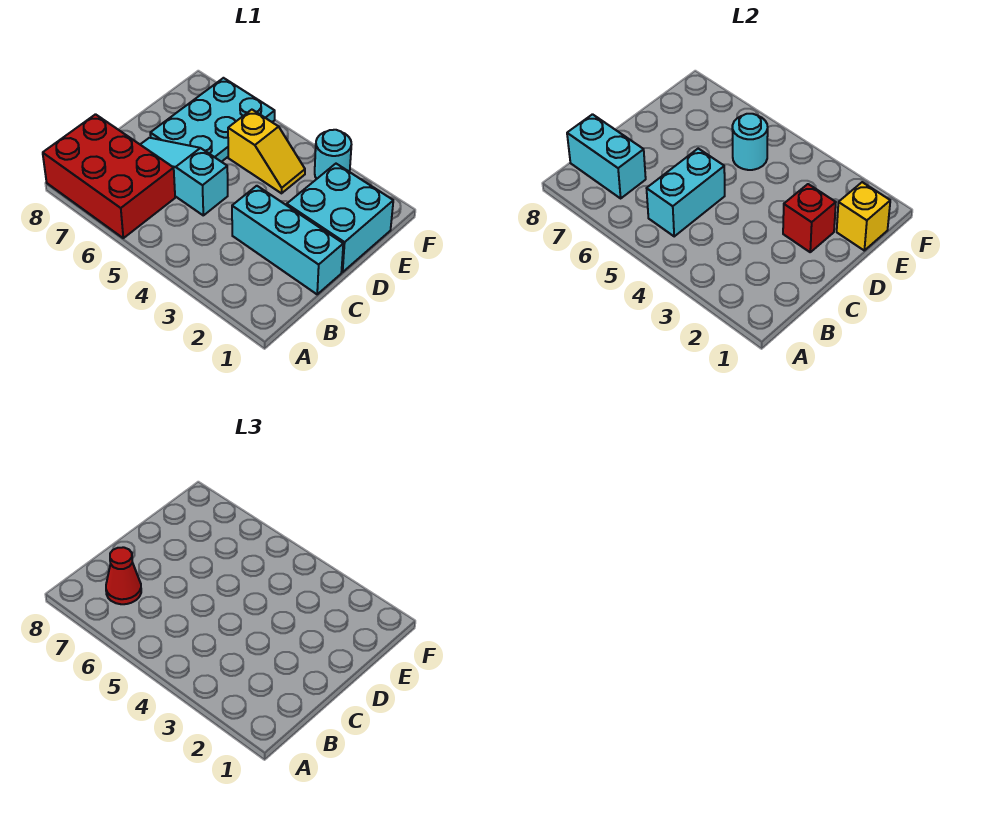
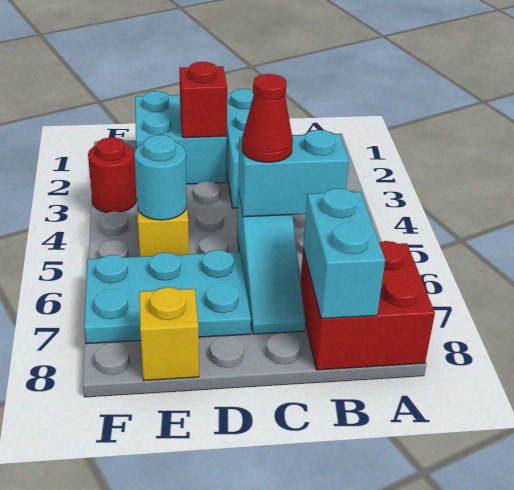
red brick A6:B8 level 1 -> red brick A7:B8 level 1
red cone B7 level 3 -> red cone C5 level 3
yellow brick E1 level 2 -> yellow brick E8 level 1
cyan round brick F3 level 1 -> red round brick F3 level 1

